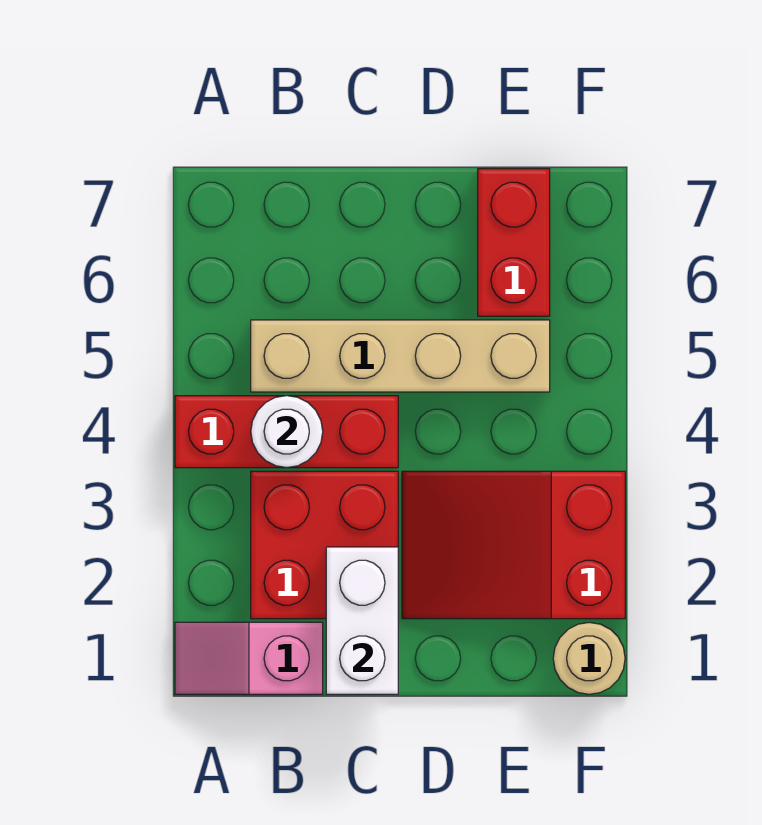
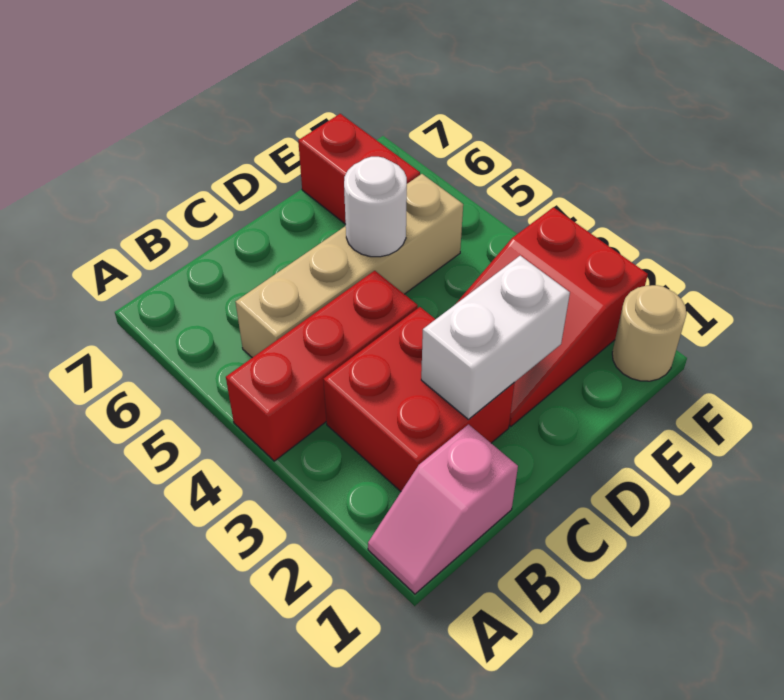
white round brick B4 level 2 -> white round brick D5 level 2
white brick C1:C2 level 2 -> white brick C2:D2 level 2

